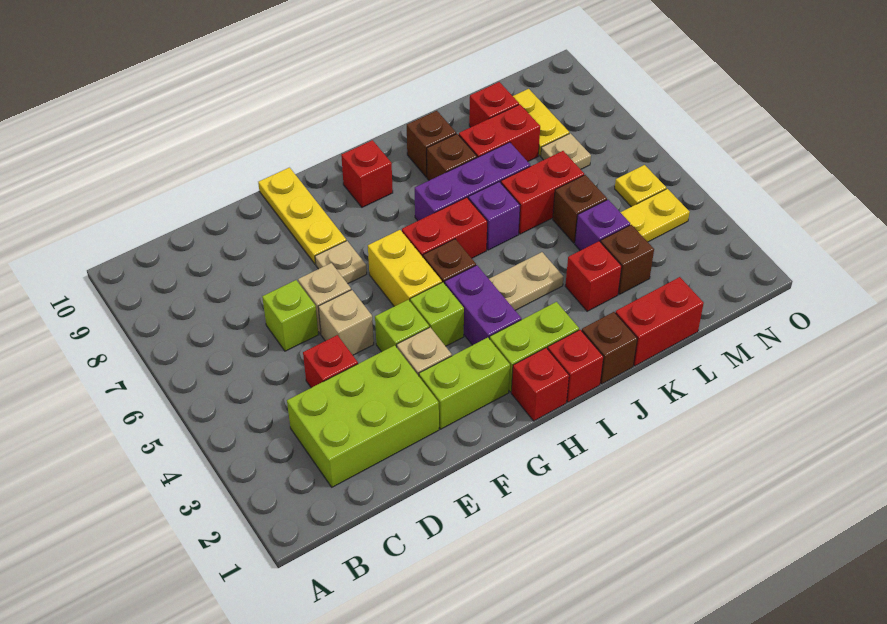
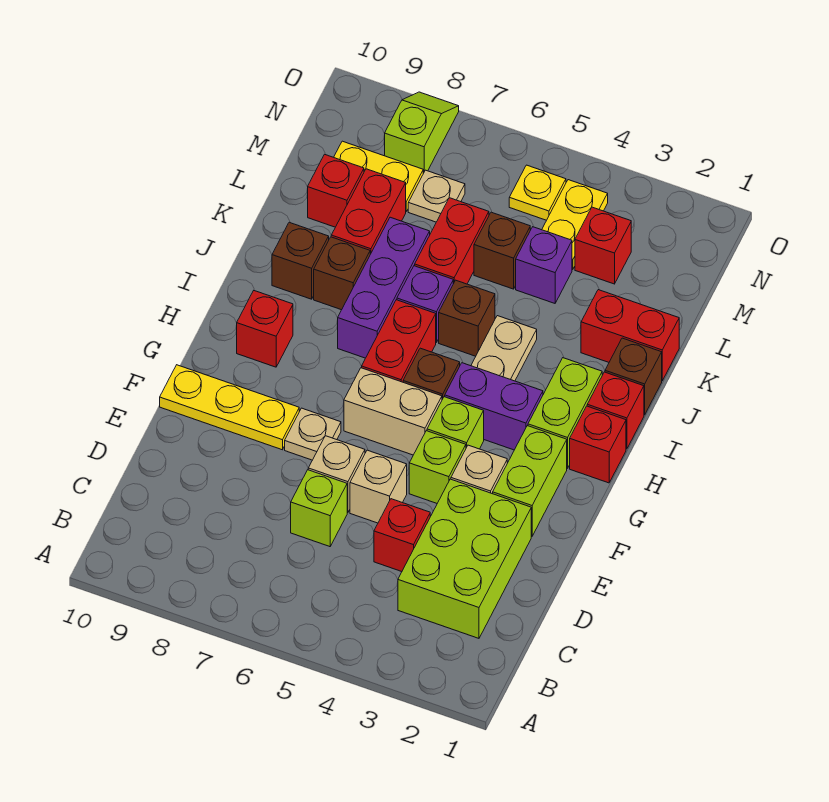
yellow brick G5:G6 level 1 -> tan brick G5:G6 level 1
red brick K1:L1 level 1 -> red brick K1:K2 level 1
red brick K3 level 1 -> red brick M3 level 1
brown brick L3 level 1 -> brown brick J5 level 1
none -> lime slope N8:O8 level 1 top N

